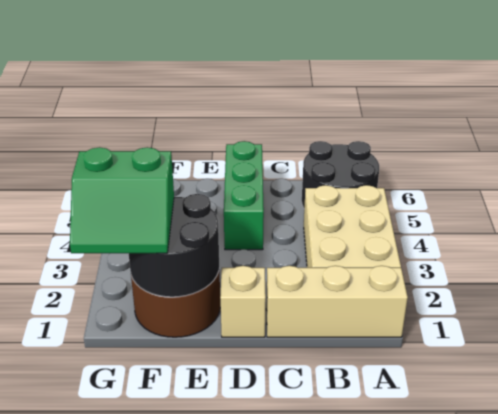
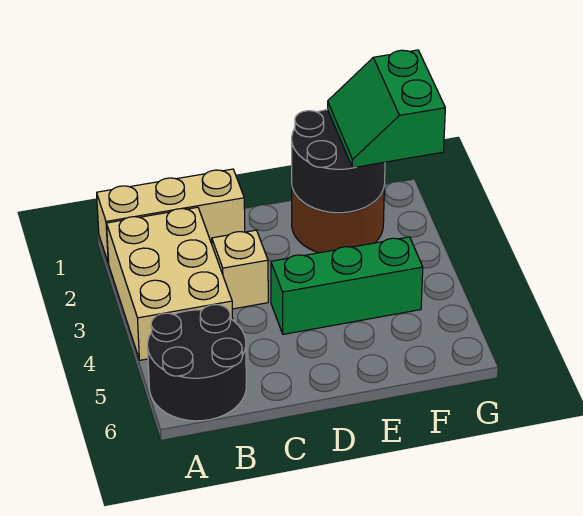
tan brick D1 level 1 -> tan brick C3 level 1
green brick D4:D6 level 1 -> green brick D4:F4 level 1
green slope F1:G2 level 3 top 2 -> green slope F1:G2 level 3 top G

